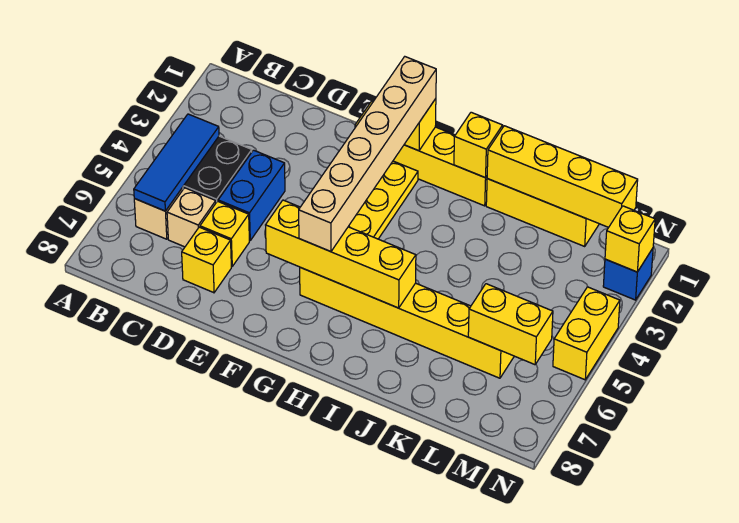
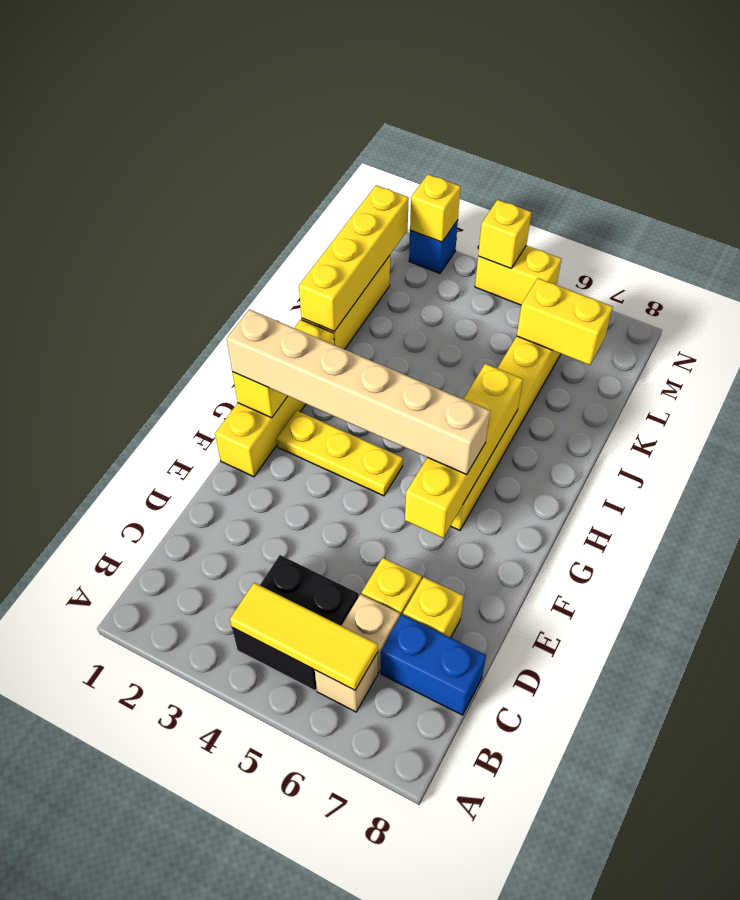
blue tile B4:B6 level 2 -> yellow tile B4:B6 level 2
blue brick D4:D5 level 1 -> blue brick C7:C8 level 1
yellow brick I1 level 2 -> yellow brick N4 level 2
yellow brick L6:M6 level 2 -> yellow brick L6:L7 level 2

